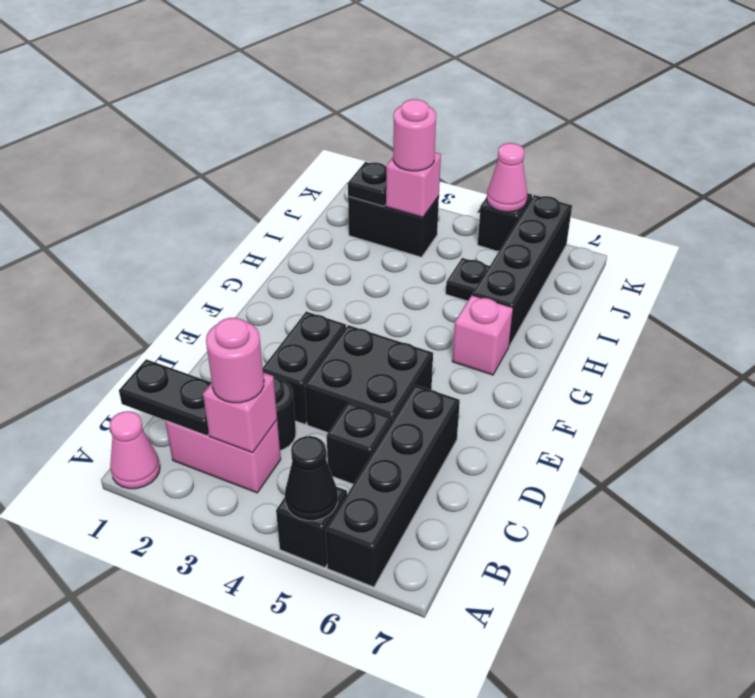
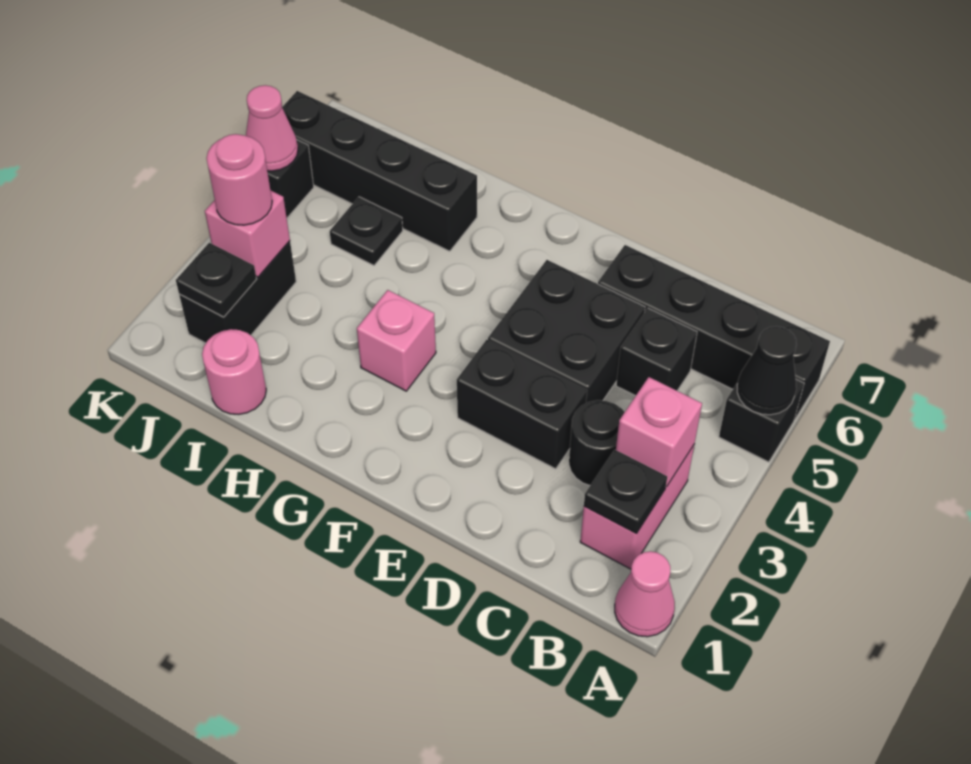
black plate B1:B2 level 2 -> black plate B2 level 2
pink round brick B3 level 3 -> pink round brick I1 level 1
pink brick G6 level 1 -> pink brick G3 level 1

